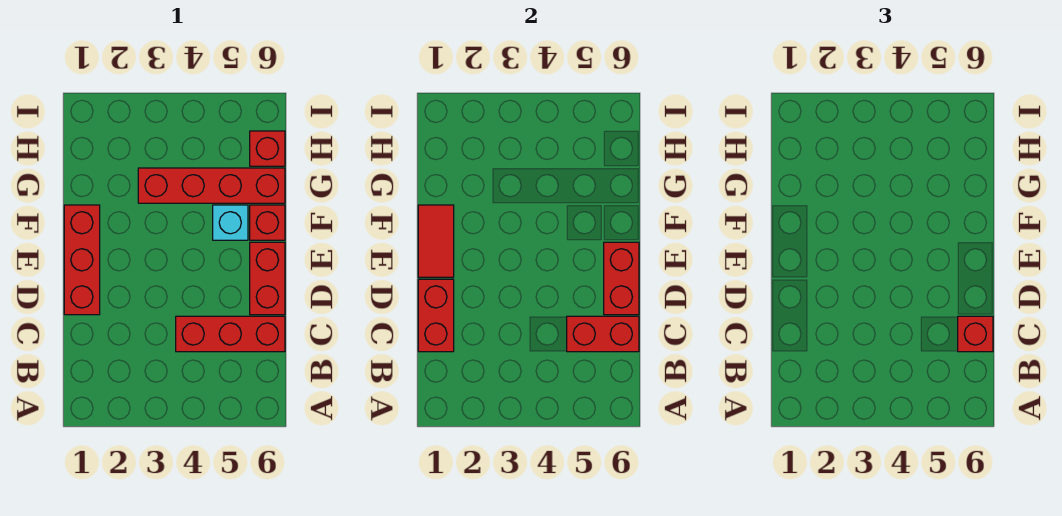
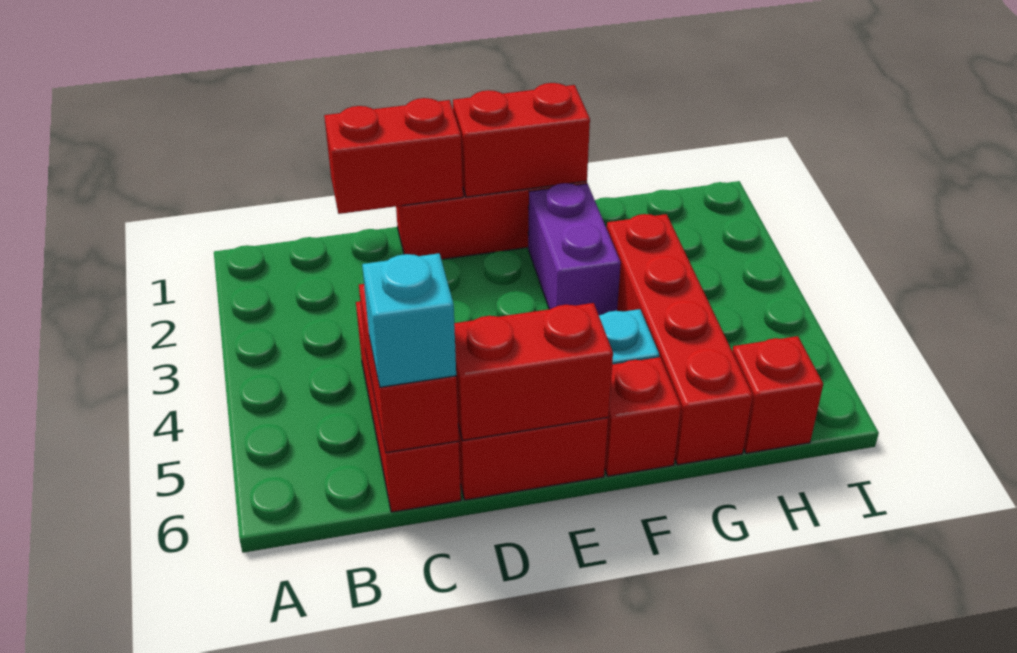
red brick C6 level 3 -> cyan brick C6 level 3
red tile E1:F1 level 2 -> red brick E1:F1 level 2
none -> purple brick F2:F3 level 1

